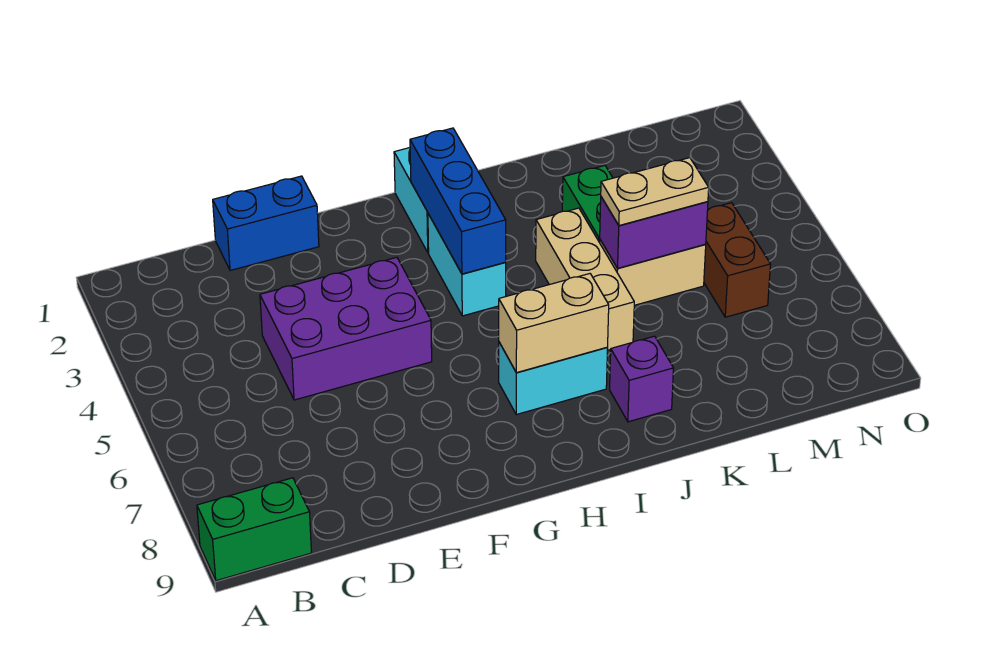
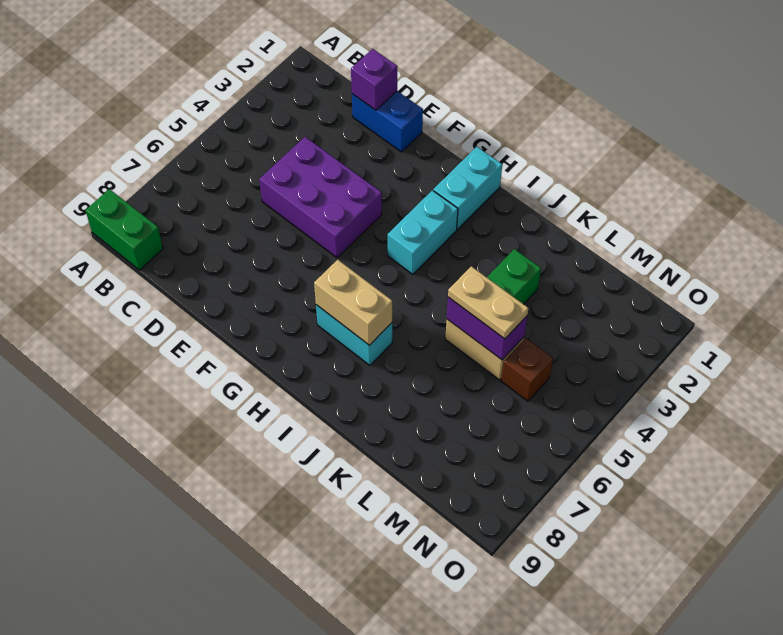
blue brick H2:H4 level 2 -> none
tan brick J4:J6 level 1 -> none
purple brick J8 level 1 -> purple brick D1 level 2
brown brick M5:M6 level 1 -> brown brick M5 level 1

